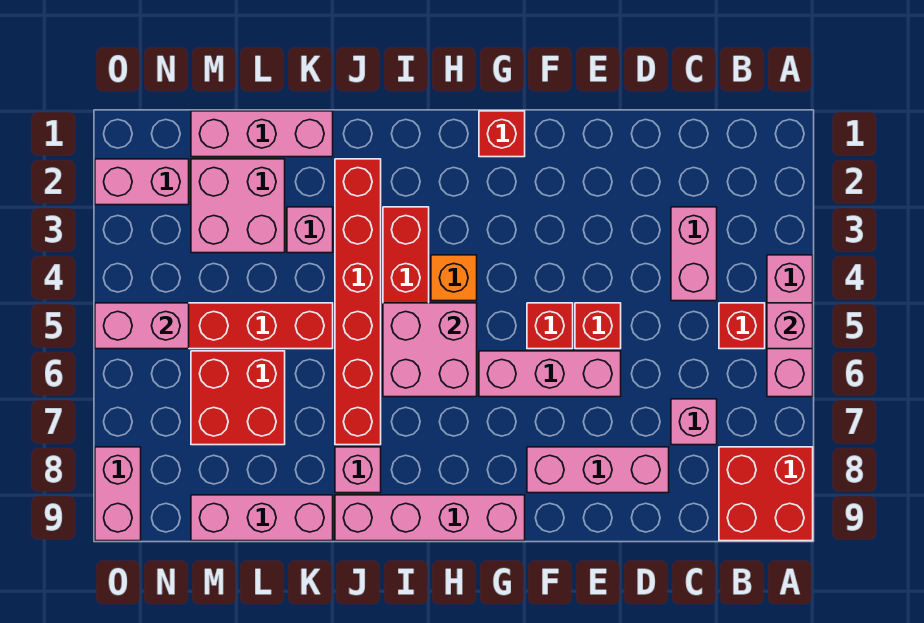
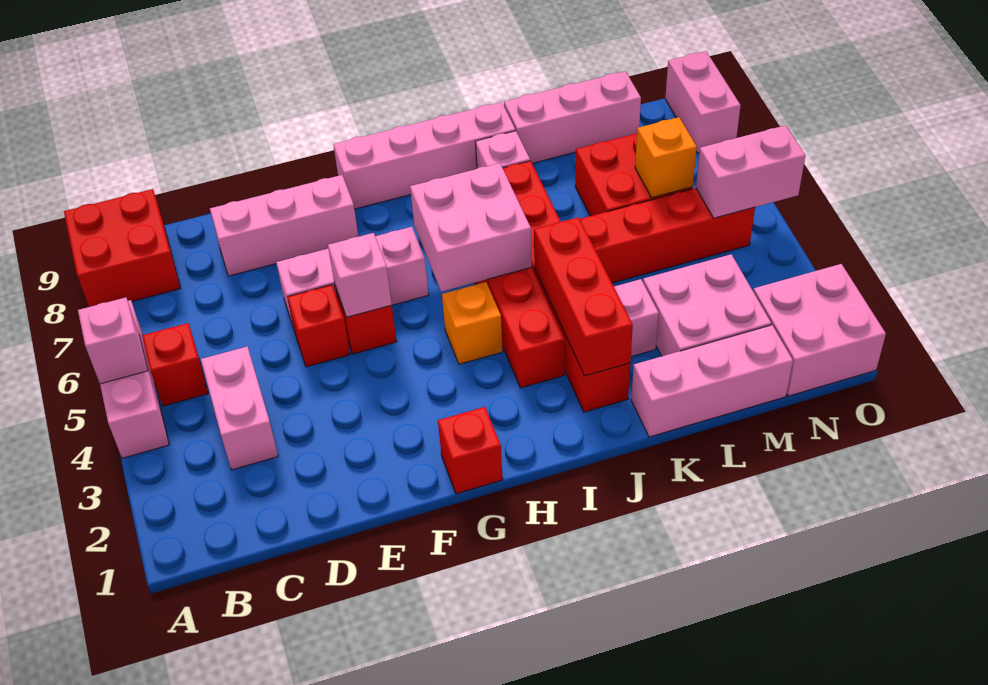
pink brick C7 level 1 -> pink brick F5 level 2
none -> red brick J2:J4 level 2
none -> orange brick M6 level 2
pink brick N2:O2 level 1 -> pink brick N1:O2 level 1

